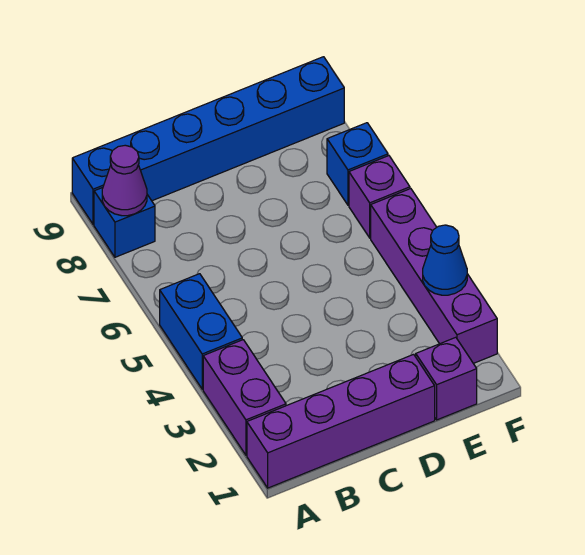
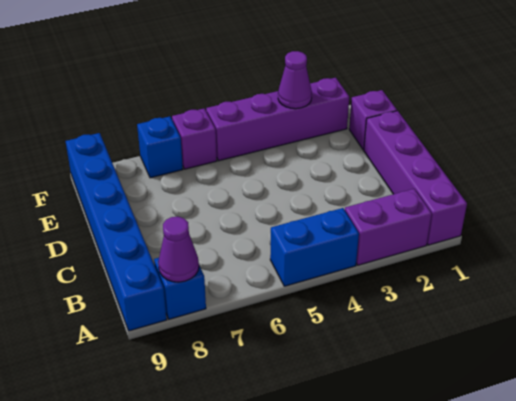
blue cone F3 level 2 -> purple cone F3 level 2

